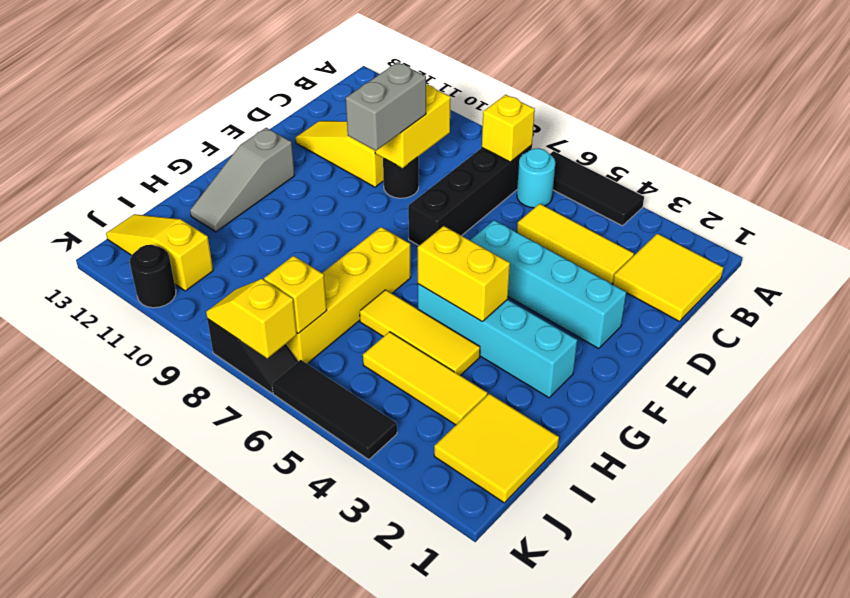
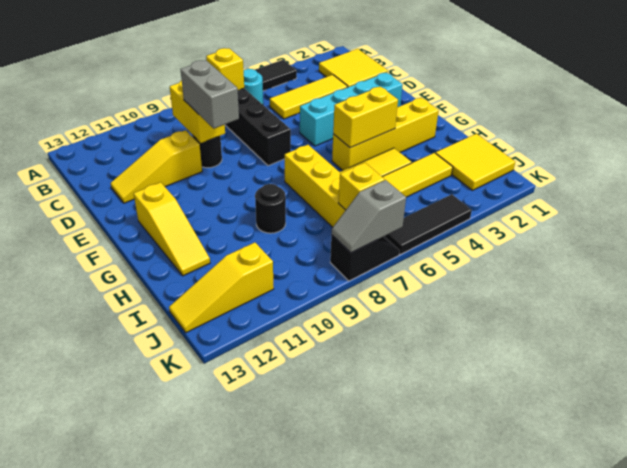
grey slope F12:H12 level 1 top F -> yellow slope F12:H12 level 1 top F
cyan brick G2:G5 level 1 -> yellow brick G2:G5 level 1
yellow slope K7:K8 level 2 top 7 -> grey slope K7:K8 level 2 top 7
black round brick K11 level 1 -> black round brick H9 level 1

